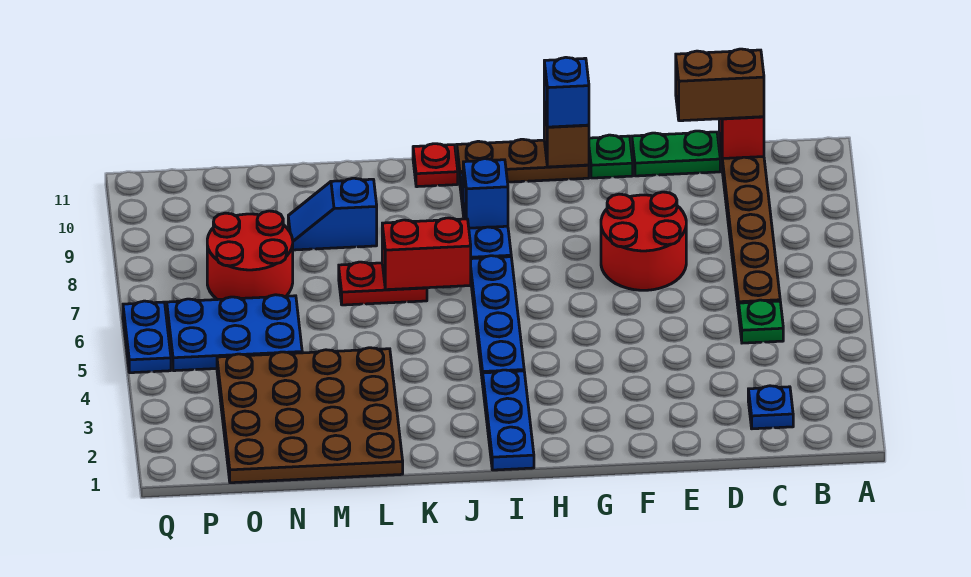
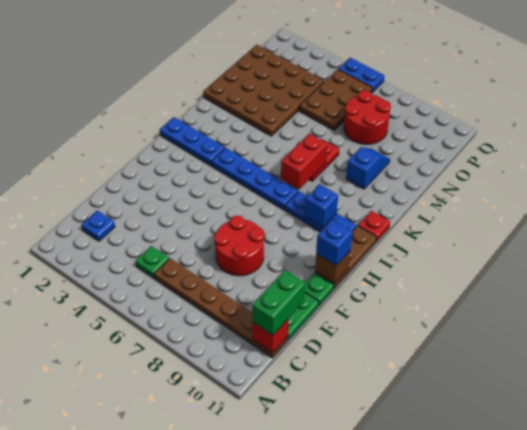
brown brick C11:D11 level 3 -> green brick C11:D11 level 3
blue plate N5:P6 level 1 -> brown plate N5:P6 level 1

